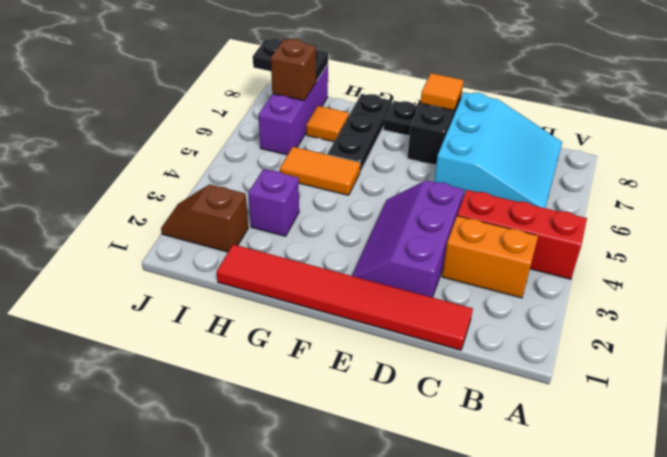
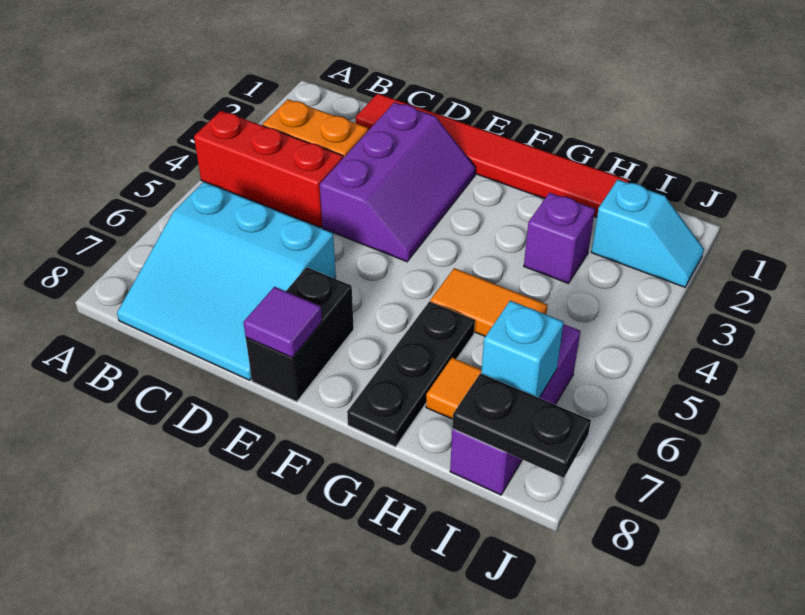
cyan slope B6:D8 level 1 top D -> cyan slope B6:D8 level 1 top 6
orange tile E8 level 2 -> purple tile E8 level 2
black plate F8 level 1 -> none
brown slope I2:J2 level 1 top I -> cyan slope I2:J2 level 1 top I
brown brick I7 level 2 -> cyan brick I7 level 2

